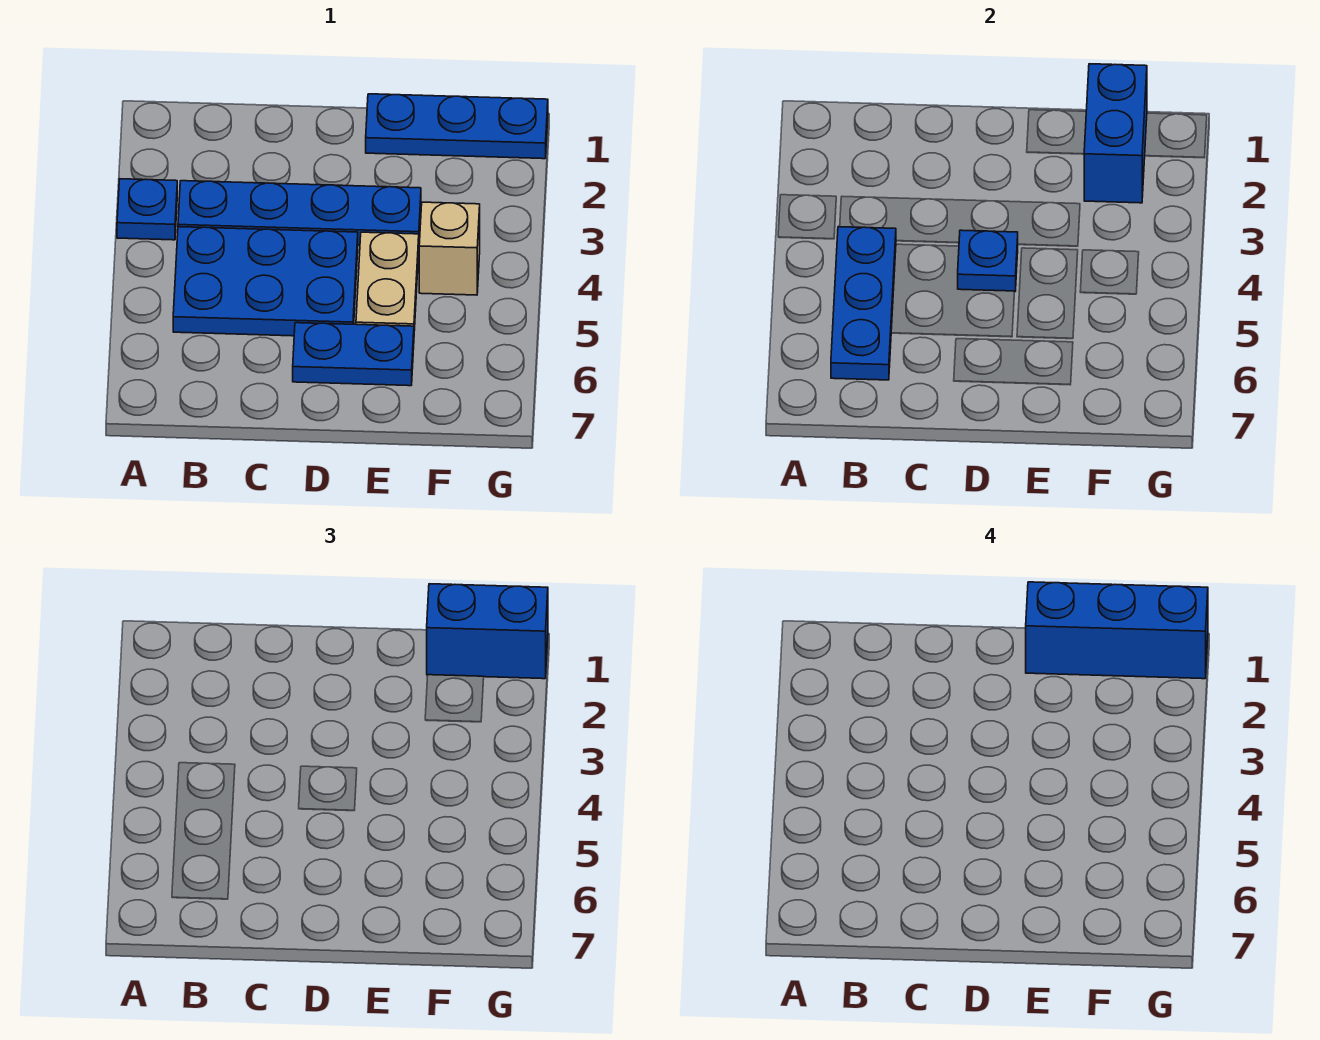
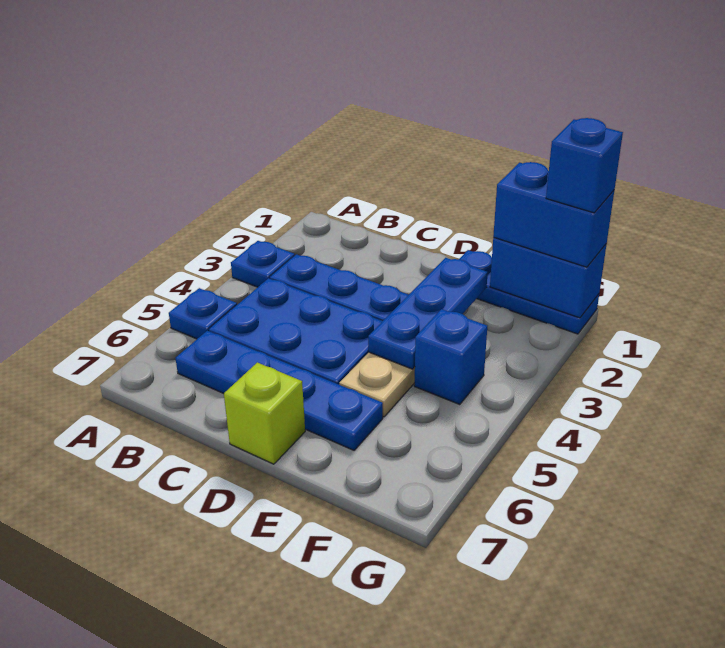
blue plate B4:B6 level 2 -> blue plate E2:E4 level 2
blue plate D4 level 2 -> blue plate A5 level 1
blue plate D6:E6 level 1 -> blue plate B6:E6 level 1
none -> lime brick D7 level 1
blue brick E1:G1 level 4 -> blue brick G1 level 4
blue brick F1:F2 level 2 -> blue brick F1:G1 level 2
tan brick F4 level 1 -> blue brick F4 level 1

